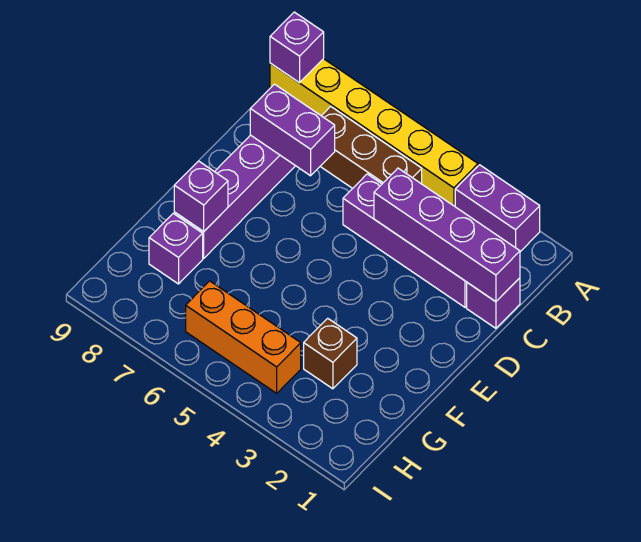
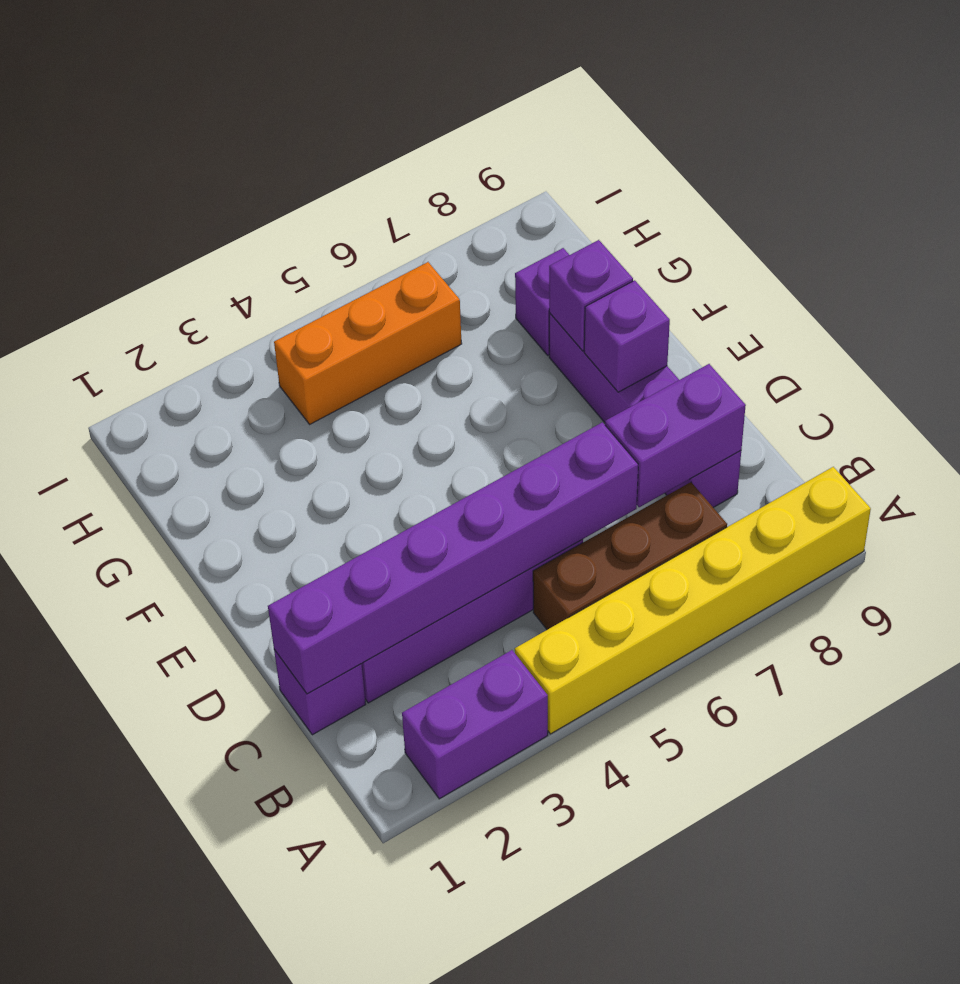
purple brick A9 level 2 -> purple brick E8 level 2
purple brick C1:C4 level 2 -> purple brick C1:C6 level 2
brown brick G3 level 1 -> none

